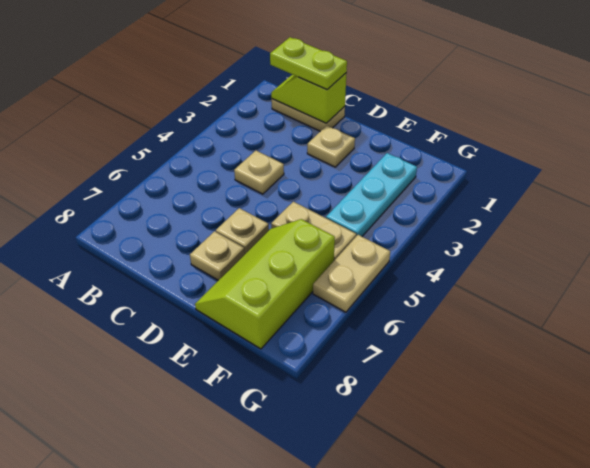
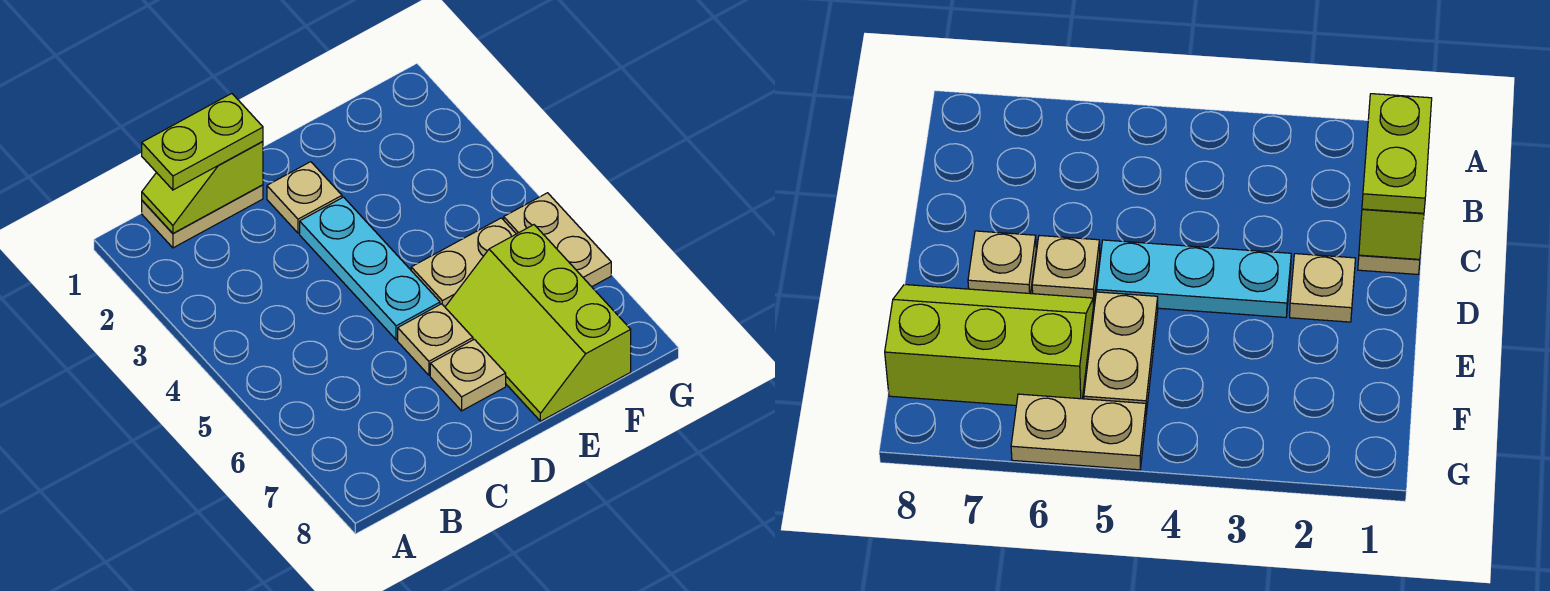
tan plate C4 level 1 -> none
cyan plate F2:F4 level 1 -> cyan plate D3:D5 level 1

